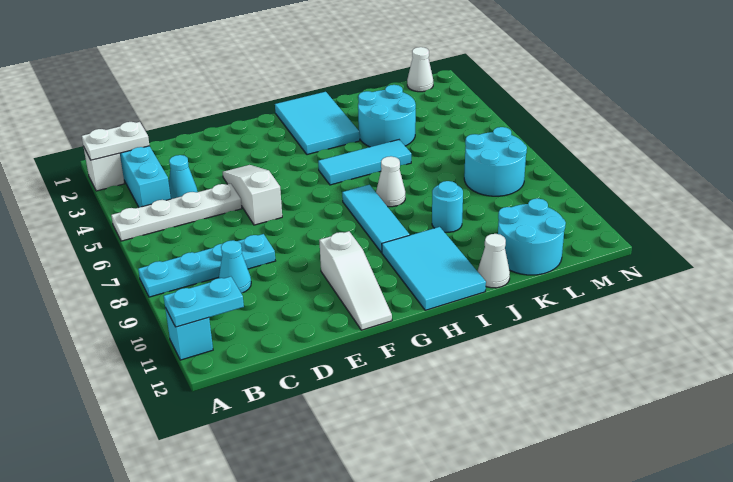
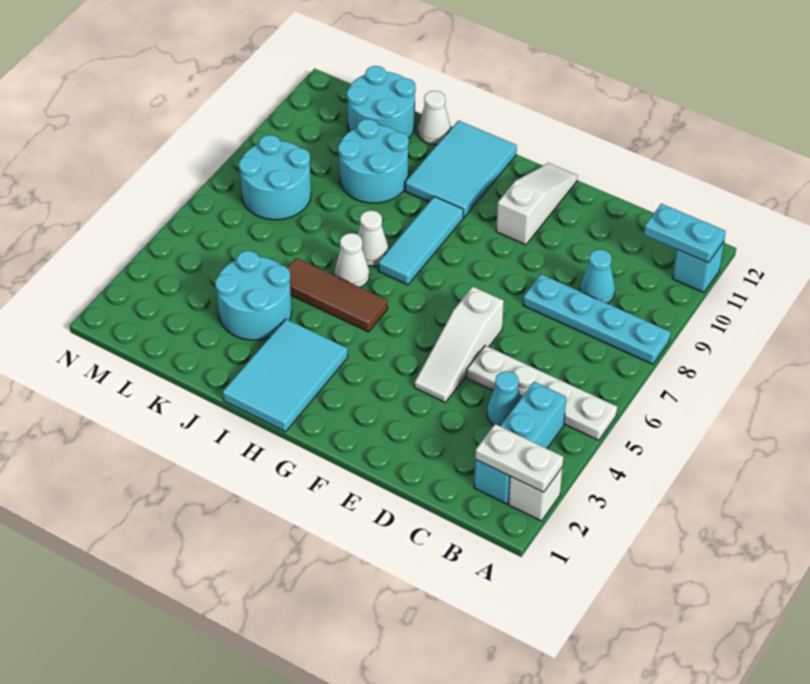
cyan tile H5:J5 level 1 -> brown tile H5:J5 level 1
cyan round brick J9 level 1 -> cyan round brick J9:K10 level 1
white cone M1 level 1 -> white cone I6 level 1

